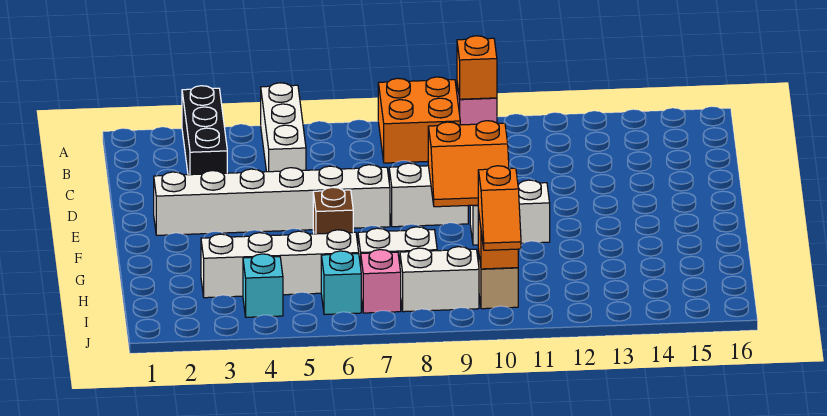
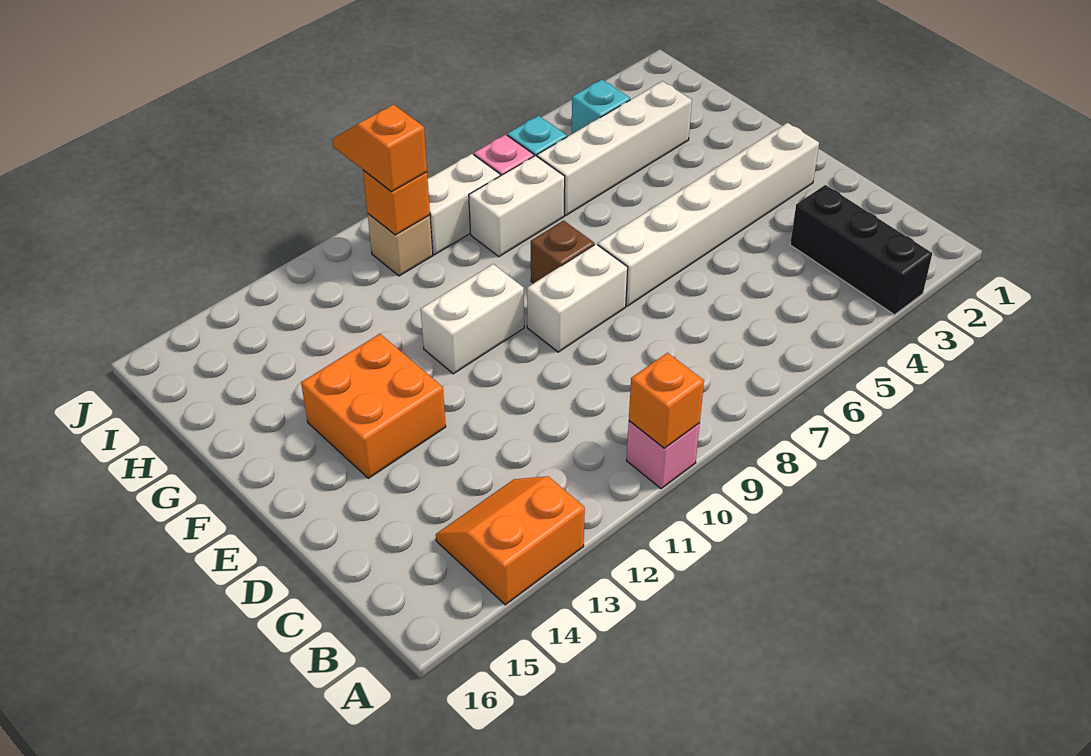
white brick A5:C5 level 1 -> none
orange brick A8:B9 level 1 -> orange brick E13:F14 level 1
orange slope E9:F10 level 2 top E -> orange slope A13:B14 level 1 top A
brown brick F6 level 1 -> brown brick F8 level 1

